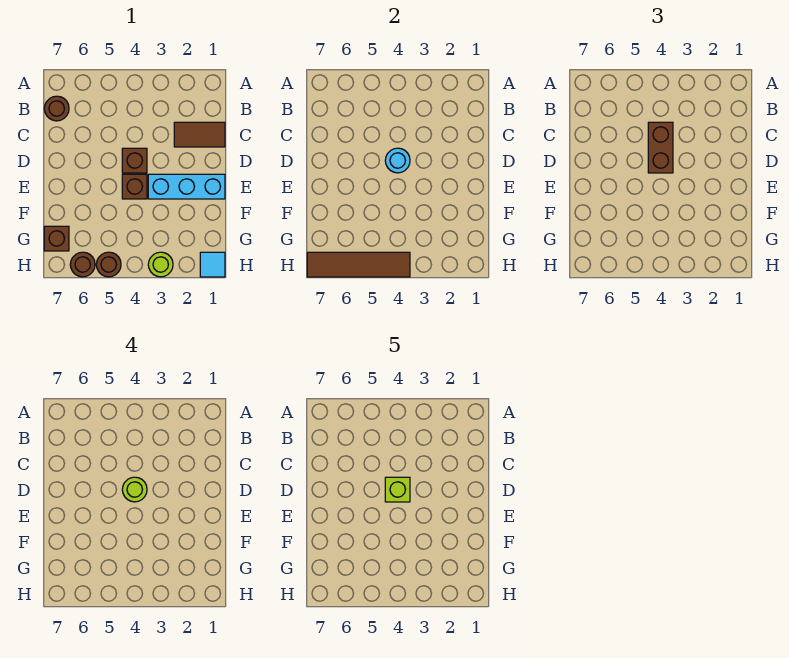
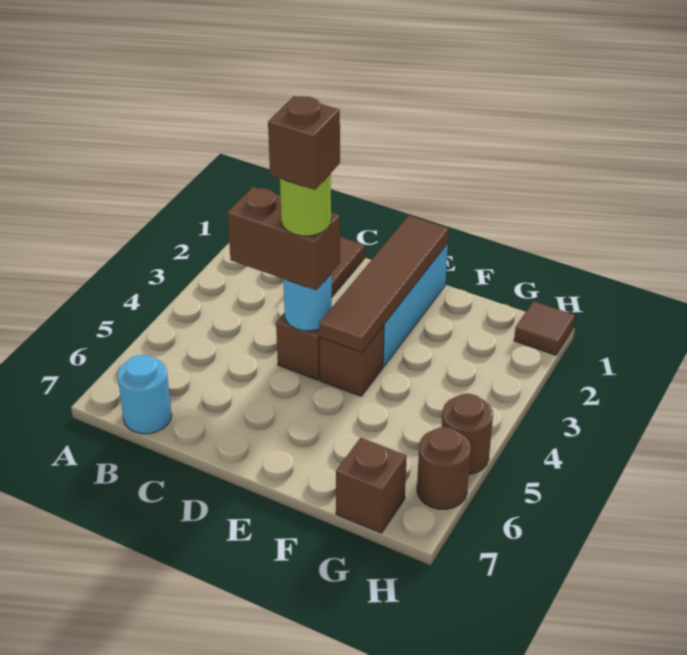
brown round brick B7 level 1 -> cyan round brick B7 level 1
lime brick D4 level 5 -> brown brick D4 level 5
cyan tile H1 level 1 -> brown tile H1 level 1
lime round brick H3 level 1 -> none
brown tile H4:H7 level 2 -> brown tile E1:E4 level 2

